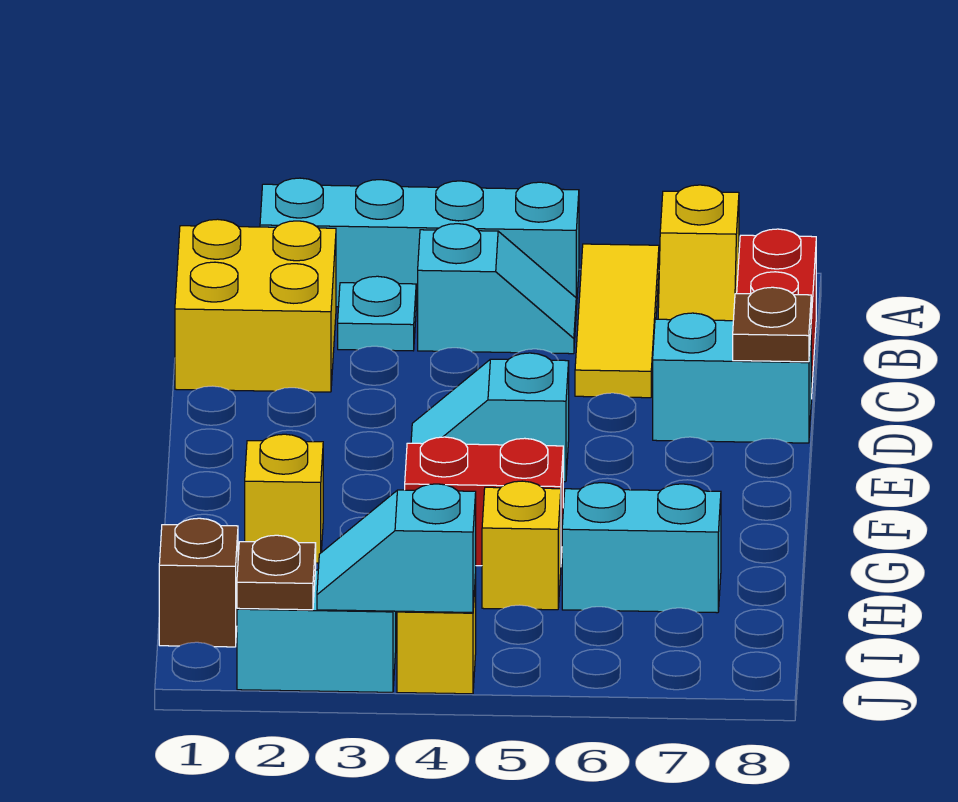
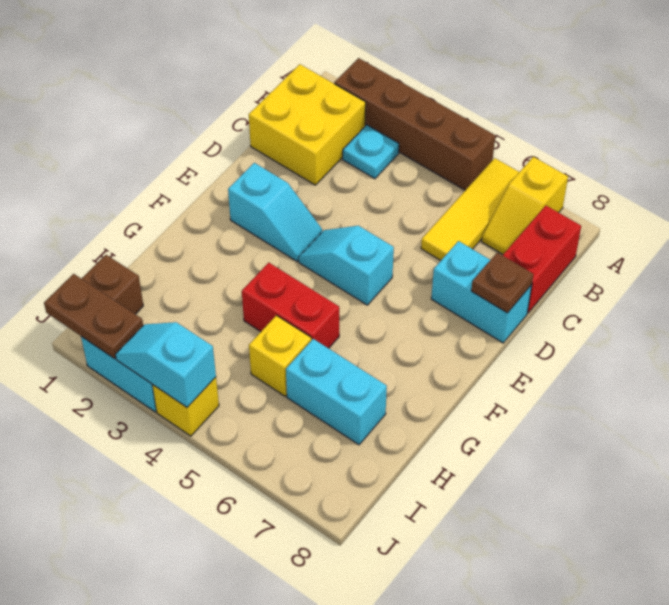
cyan brick A2:A5 level 1 -> brown brick A2:A5 level 1
cyan slope B4:B5 level 1 top 4 -> cyan slope E2:E3 level 1 top 2
yellow brick G2 level 1 -> none
brown plate J2 level 2 -> brown plate J1:J2 level 2

